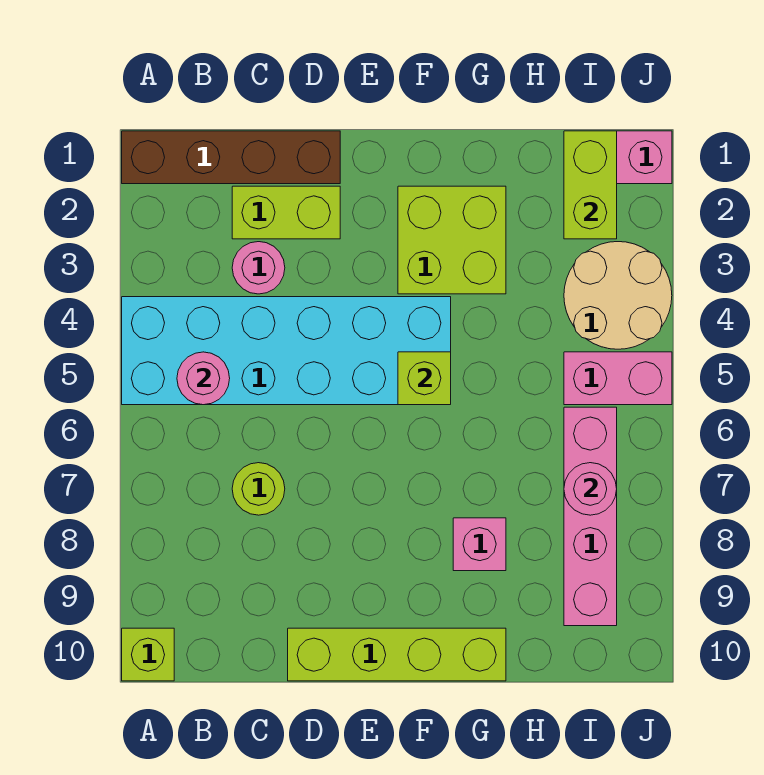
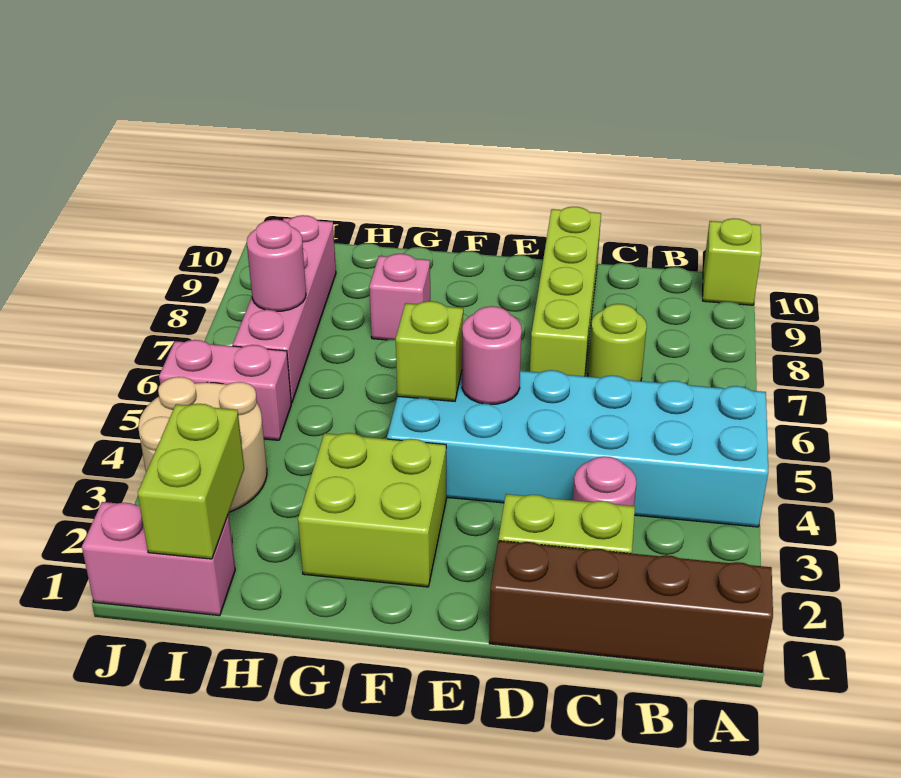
pink round brick B5 level 2 -> pink round brick E5 level 2
lime brick D10:G10 level 1 -> lime brick D7:D10 level 1

